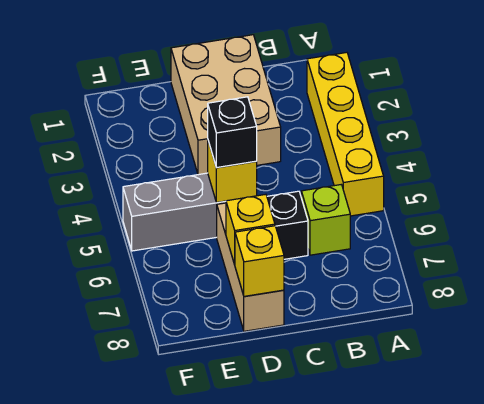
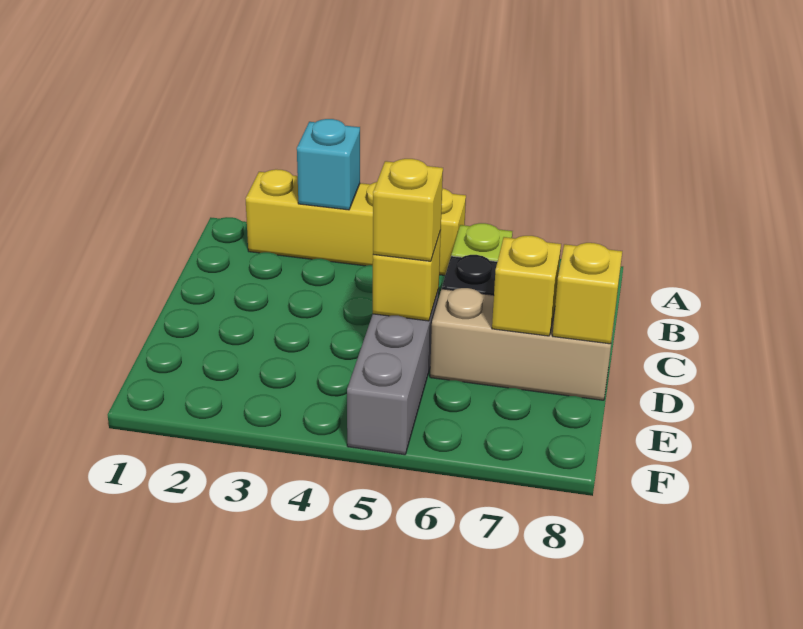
none -> cyan brick A3 level 2
tan brick C1:D3 level 1 -> none
black brick D5 level 3 -> yellow brick D5 level 3

